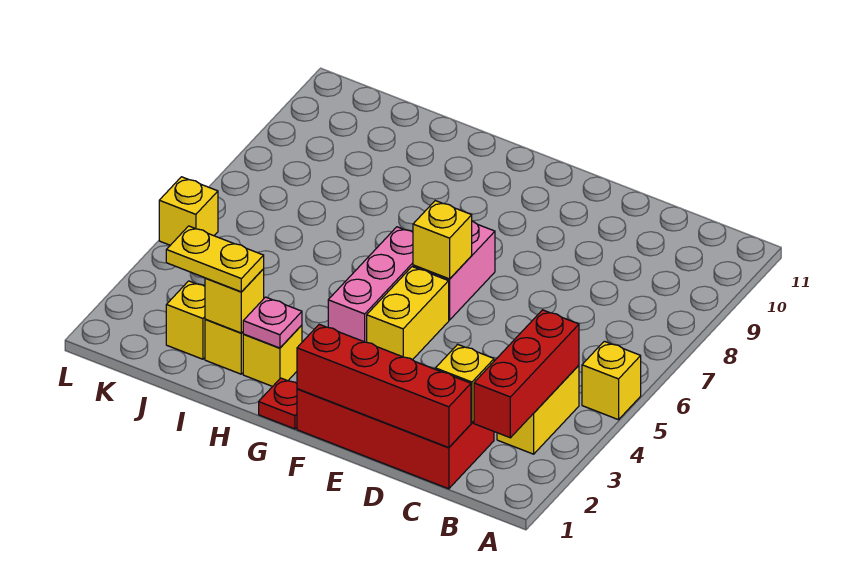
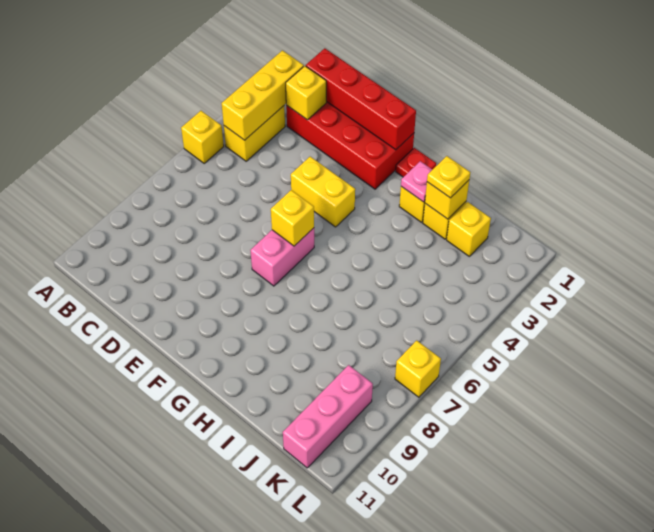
red brick B2:B4 level 2 -> yellow brick B2:B4 level 2
yellow brick F4:F5 level 1 -> yellow brick E4:F4 level 1
pink brick G4:G6 level 1 -> pink brick K9:K11 level 1
yellow plate I2:J2 level 3 -> yellow plate I2 level 3
yellow brick L5 level 1 -> yellow brick L7 level 1

